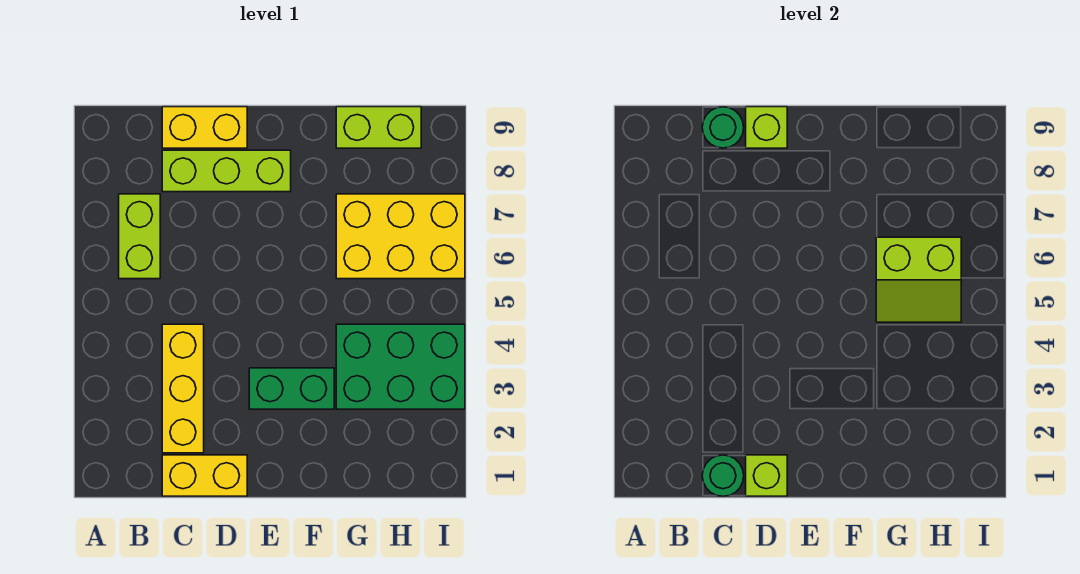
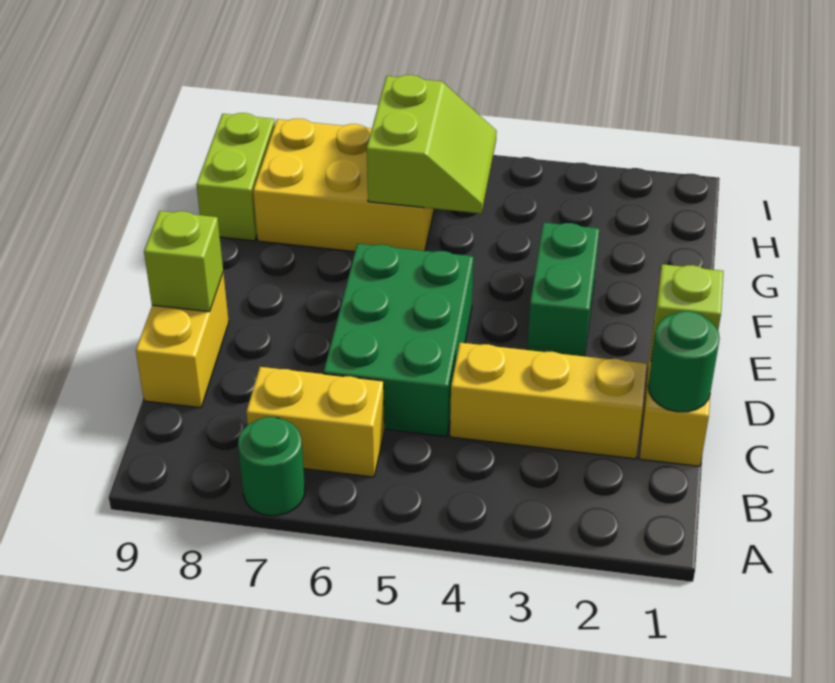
lime brick B6:B7 level 1 -> yellow brick B6:B7 level 1
lime brick C8:E8 level 1 -> none
green round brick C9 level 2 -> green round brick A7 level 1
green brick G3:I4 level 1 -> green brick C5:E6 level 1
yellow brick G6:I7 level 1 -> yellow brick G6:H8 level 1

